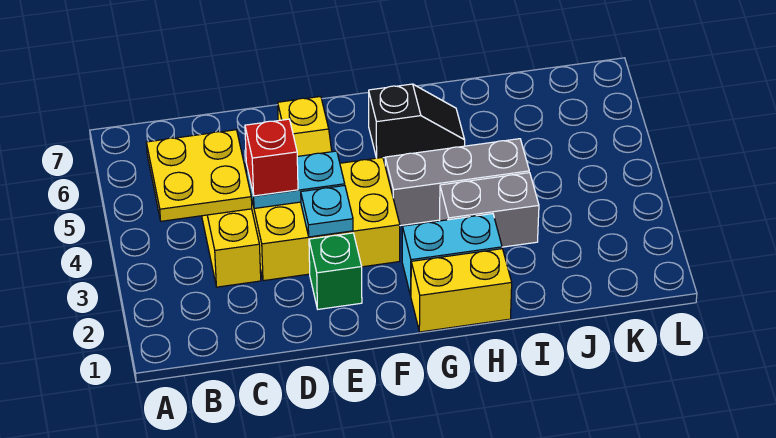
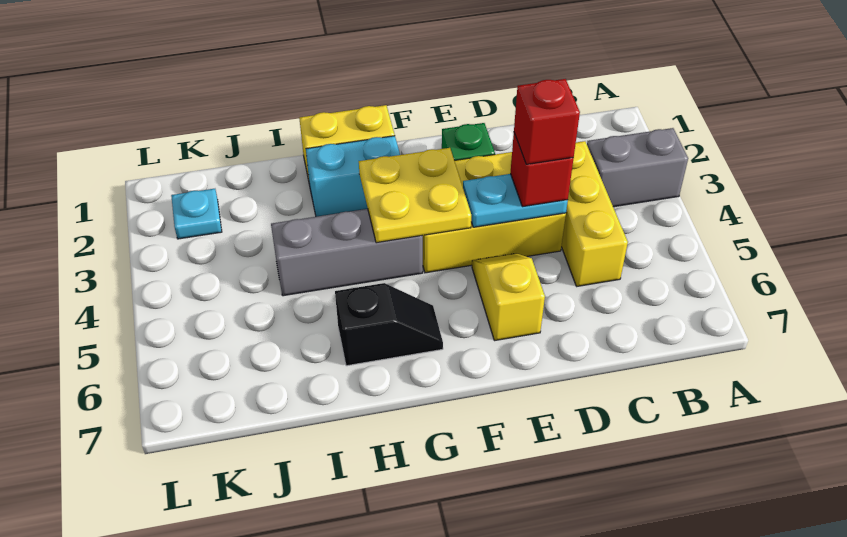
yellow plate B4:C5 level 2 -> yellow plate F3:G4 level 2
none -> red brick D4 level 4
cyan plate E3 level 2 -> cyan plate K2 level 1
black slope G6:H6 level 1 top G -> black slope G6:H6 level 1 top H
grey brick H3:I3 level 1 -> grey brick A3:B3 level 1

